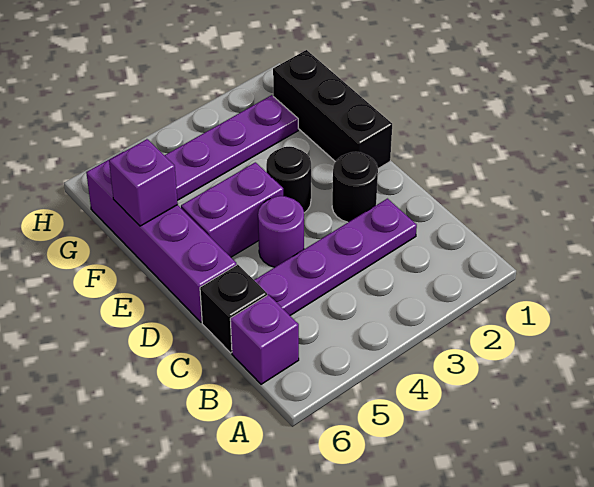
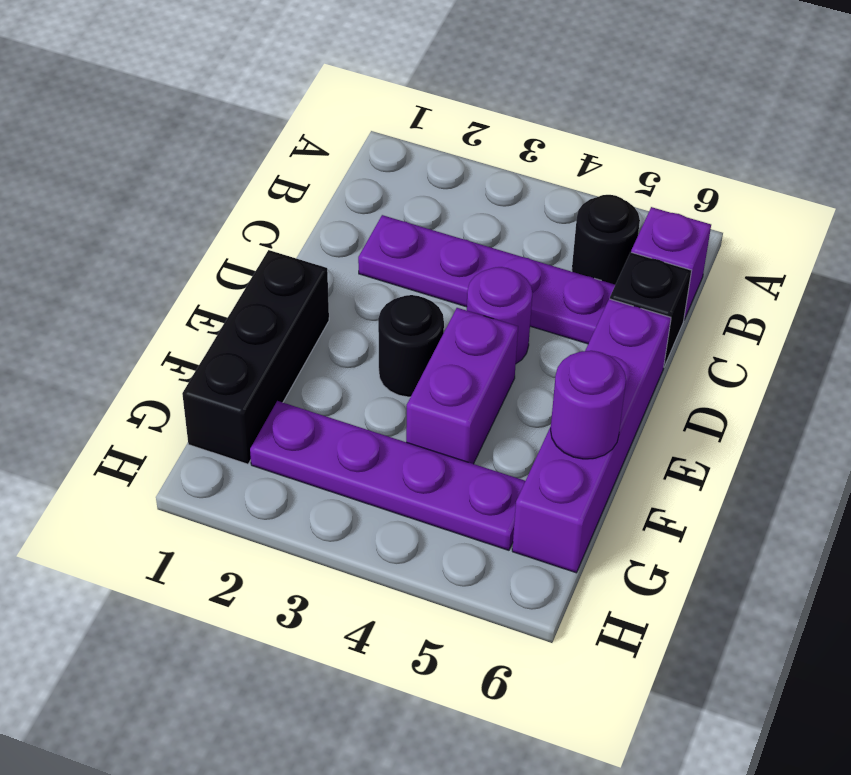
black round brick D2 level 1 -> black round brick B5 level 1
purple brick E4:E5 level 1 -> purple brick E4:F4 level 1
purple brick F6 level 2 -> purple round brick F6 level 2

